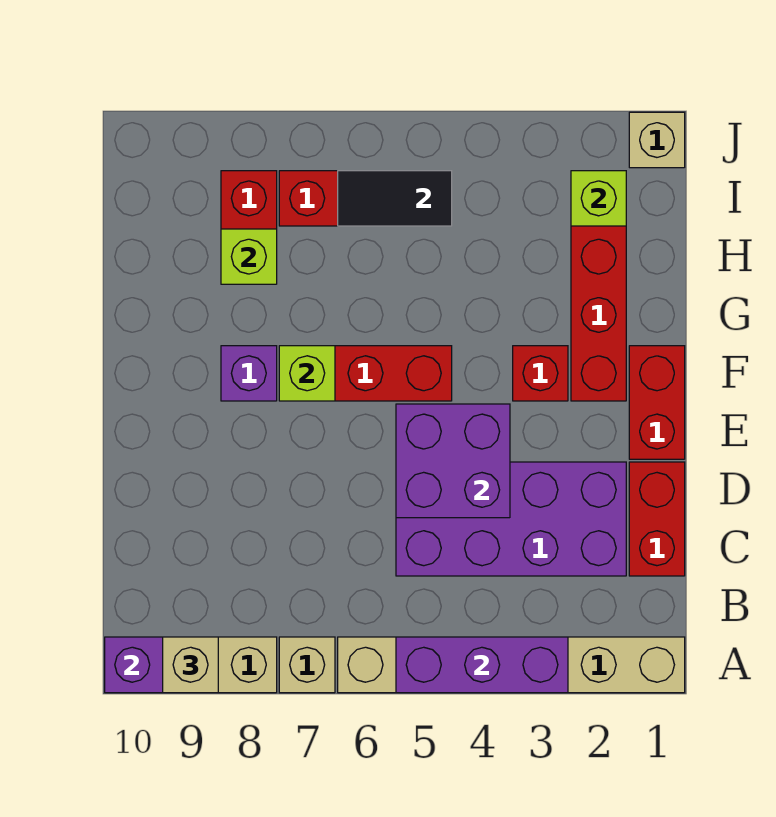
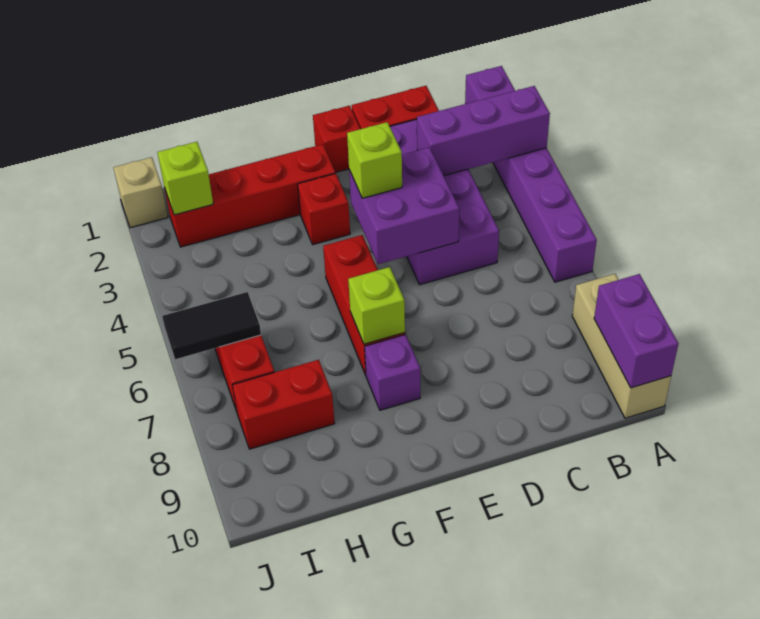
tan brick A1:A6 level 1 -> purple brick A1:A6 level 1
purple brick A3:A5 level 2 -> purple brick A3:C3 level 2
tan brick A7 level 1 -> none
tan brick A9 level 3 -> none
red brick E1:F1 level 1 -> red brick E1 level 1
lime brick H8 level 2 -> lime brick E4 level 3
black tile I5:I6 level 2 -> black tile I6:J6 level 2

